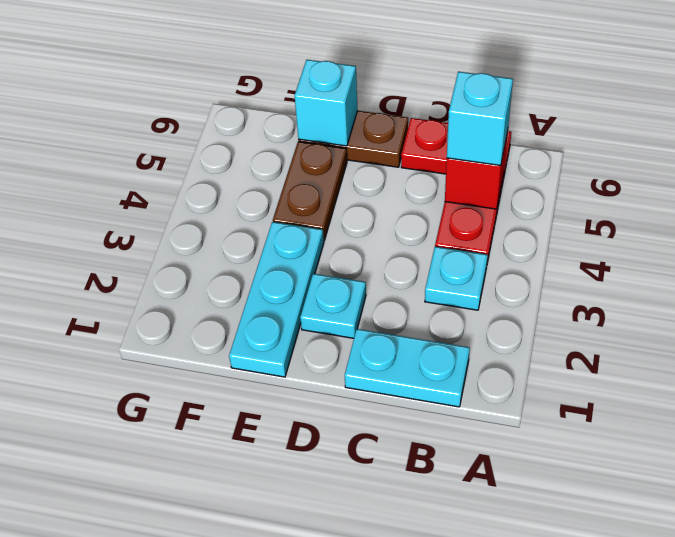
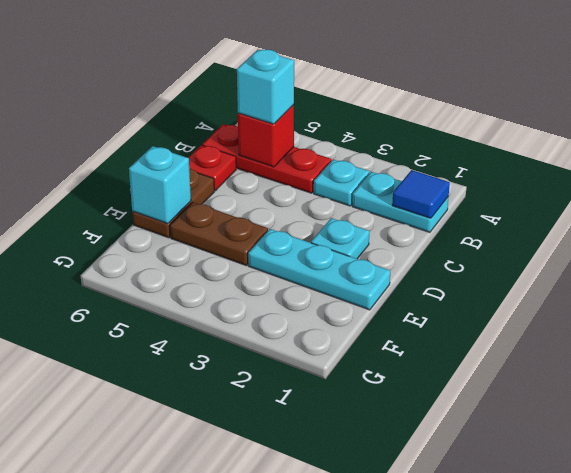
cyan plate B1:C1 level 1 -> cyan plate B1:B2 level 1
none -> blue tile B1 level 2

